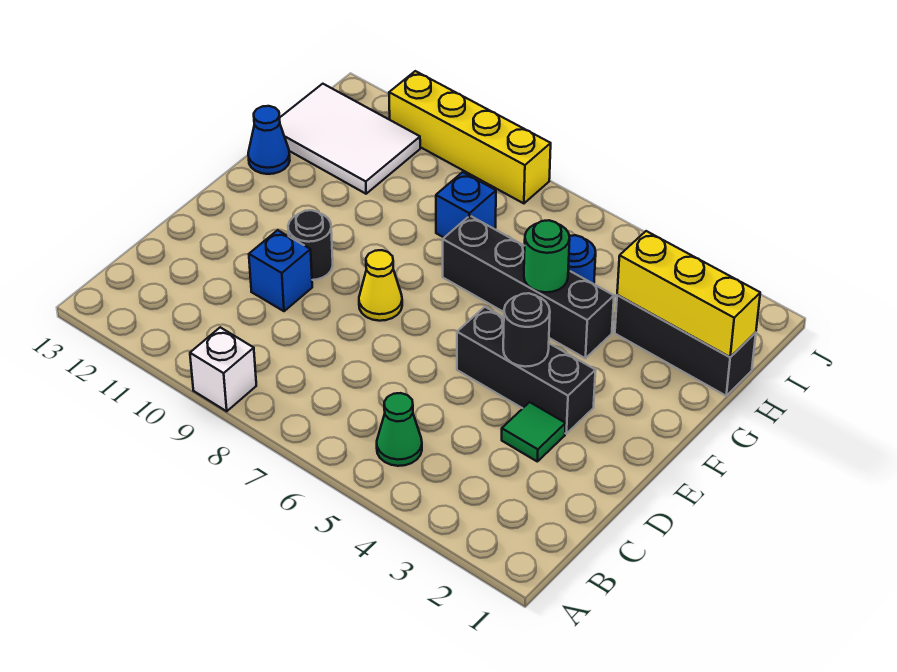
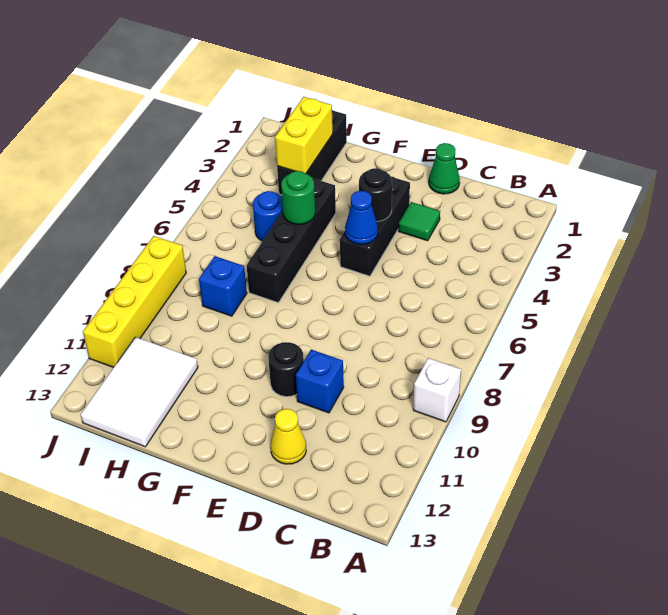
green cone B5 level 1 -> green cone D1 level 1
yellow cone E8 level 1 -> yellow cone D12 level 1
blue cone G13 level 1 -> blue cone E5 level 2
yellow brick H1:H3 level 2 -> yellow brick H2:H3 level 2

